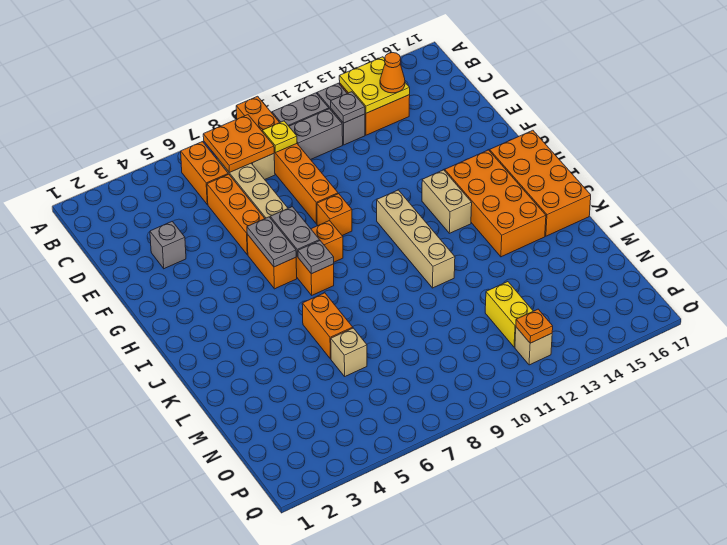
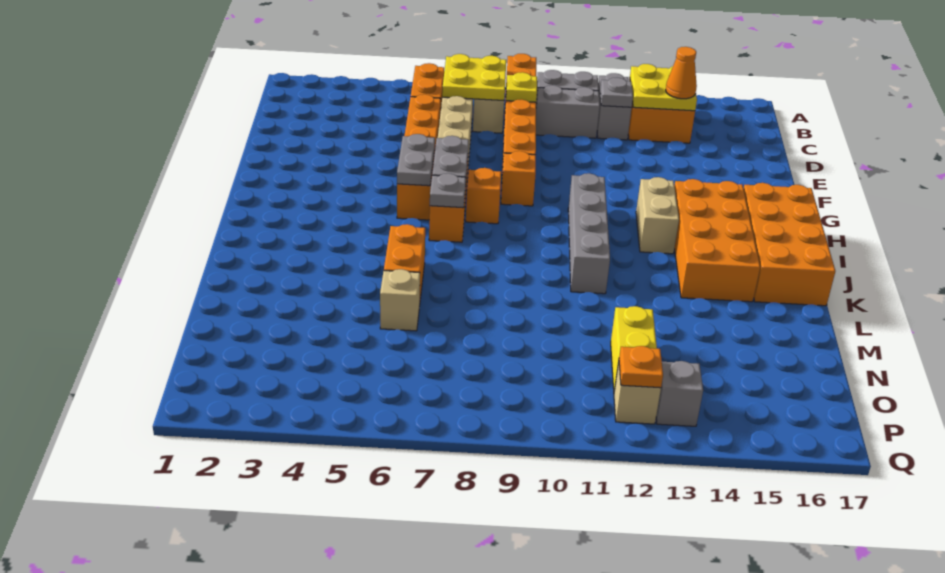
orange plate B7:C8 level 2 -> yellow plate B7:C8 level 2
grey brick E3 level 1 -> grey brick P13 level 1
tan brick H11:K11 level 1 -> grey brick H11:K11 level 1

